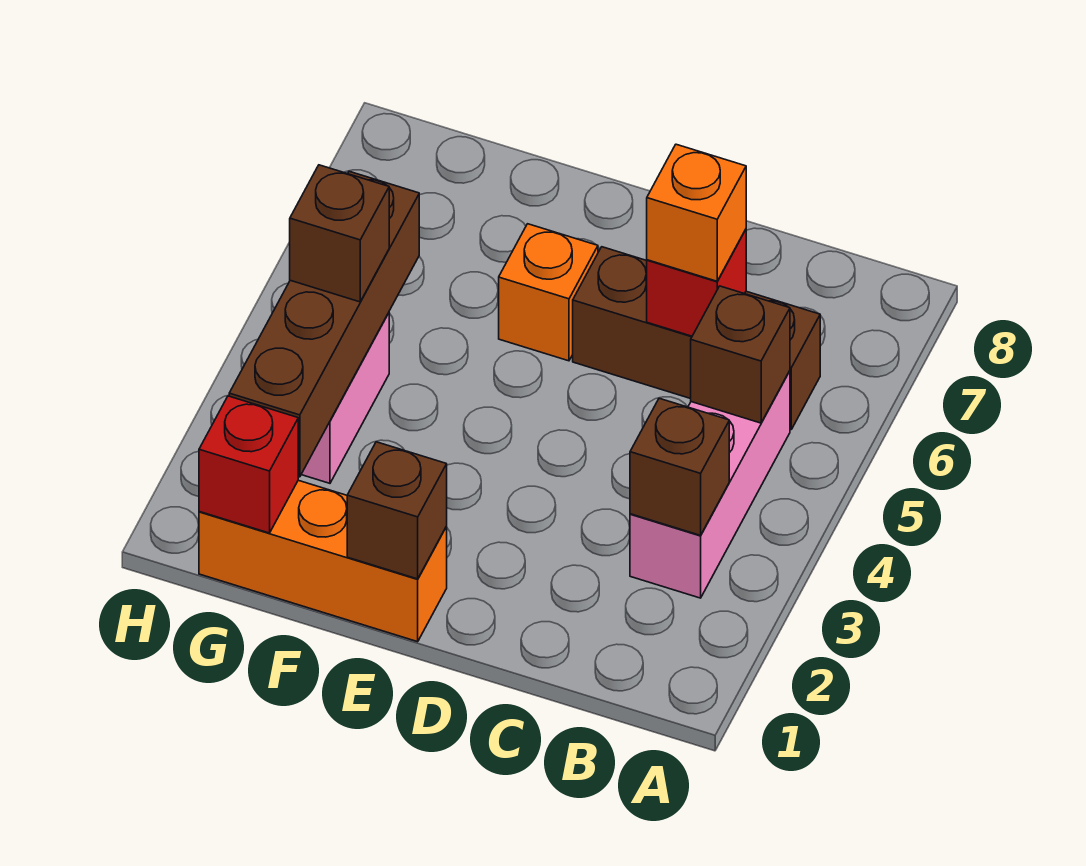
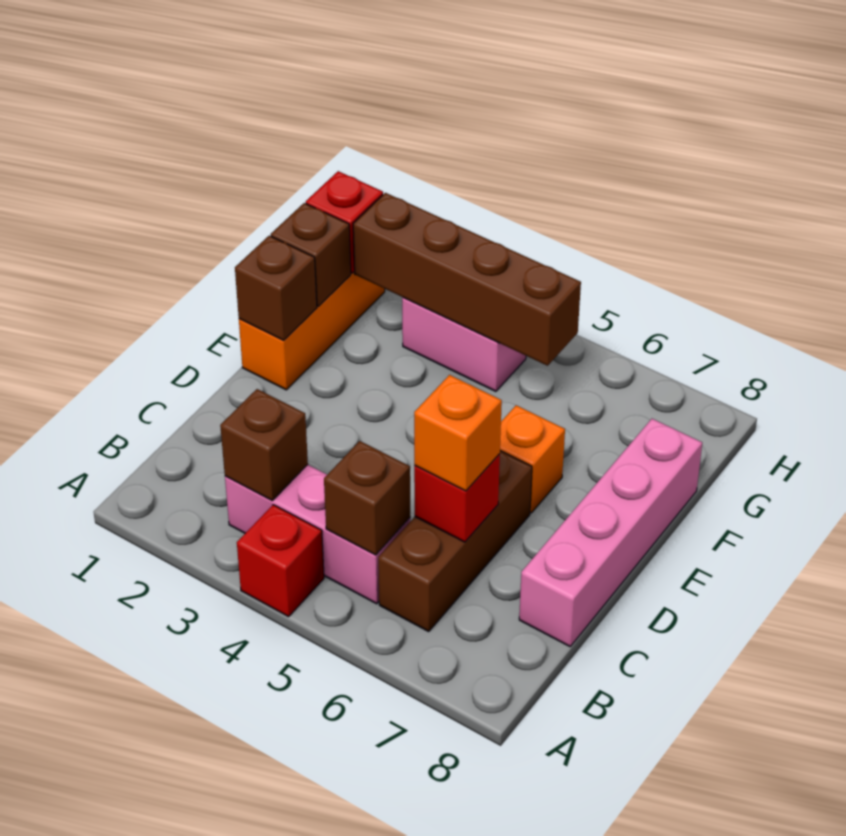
none -> red brick A4 level 1
none -> pink brick C8:F8 level 1
brown brick G4 level 3 -> brown brick F1 level 2

